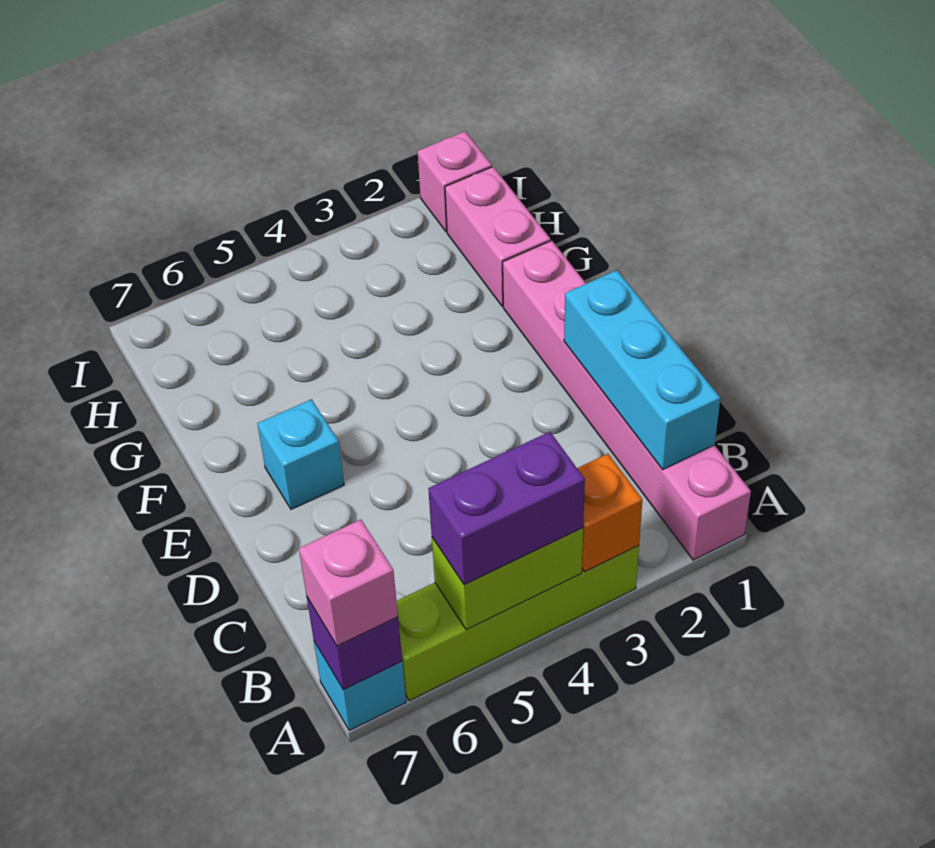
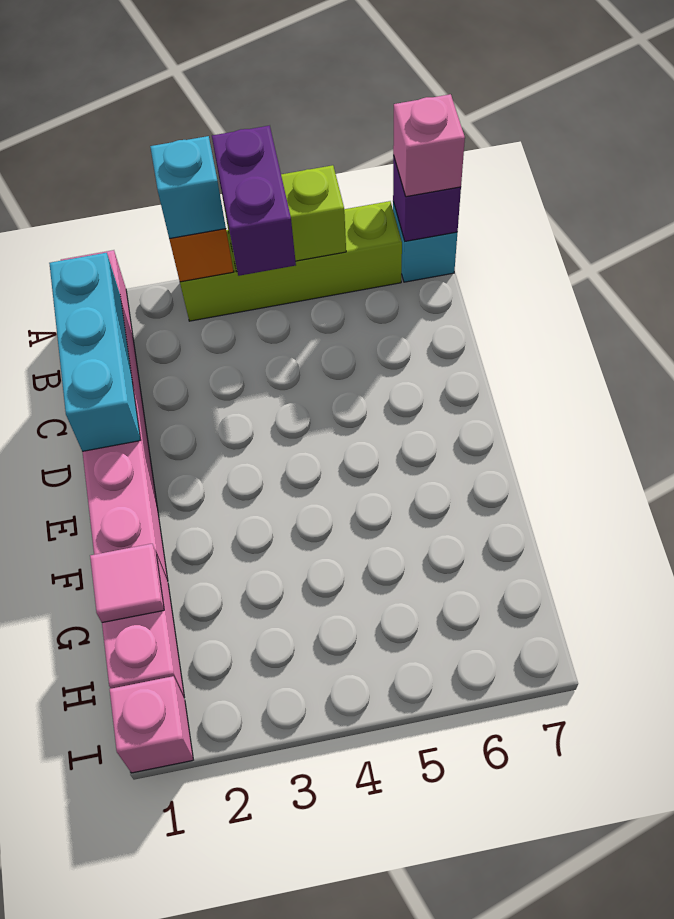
purple brick A4:A5 level 3 -> purple brick A4:B4 level 3
cyan brick E6 level 1 -> cyan brick A3 level 3
none -> pink tile G1 level 2

